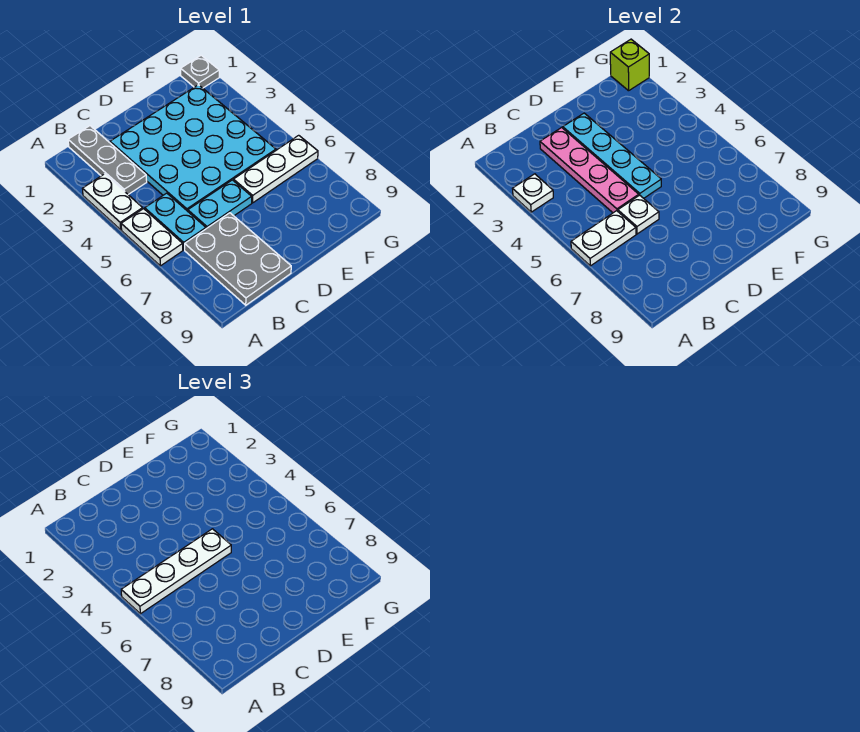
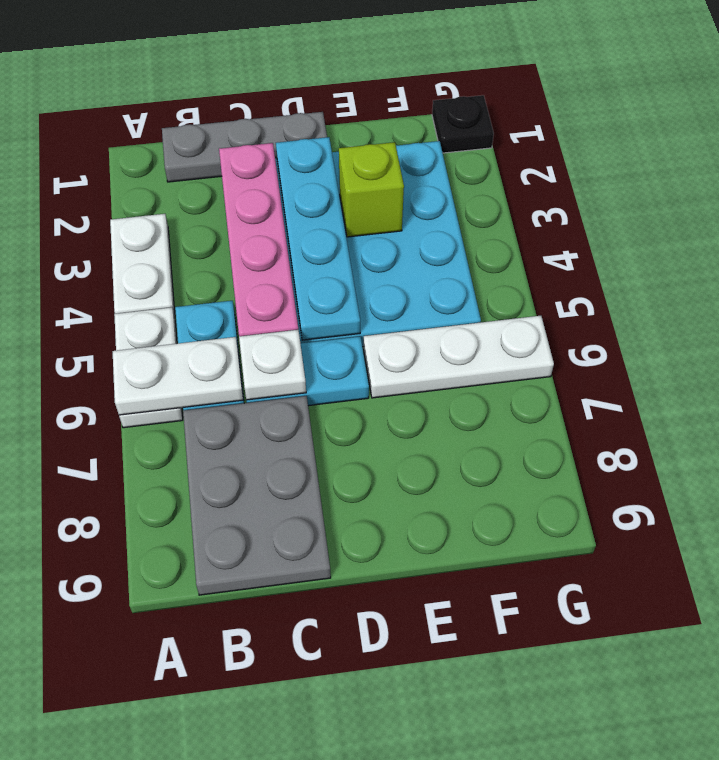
white plate A3 level 2 -> none
white plate A5:D5 level 3 -> none
grey plate B1:B3 level 1 -> grey plate B1:D1 level 1
grey plate G1 level 1 -> black plate G1 level 1
lime brick G1 level 2 -> lime brick E3 level 2

